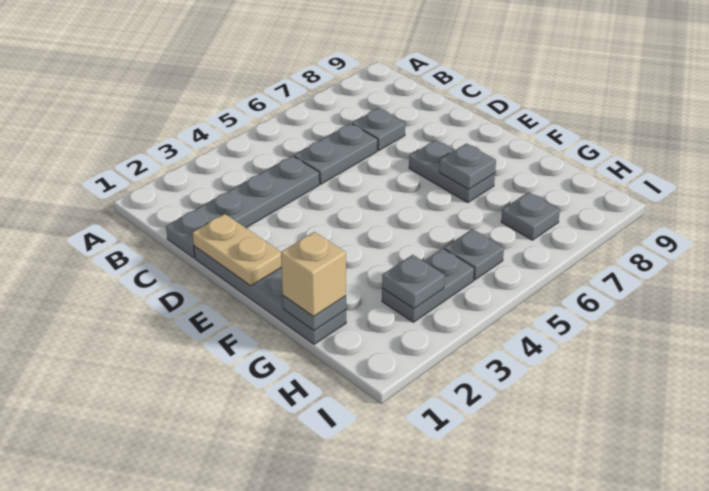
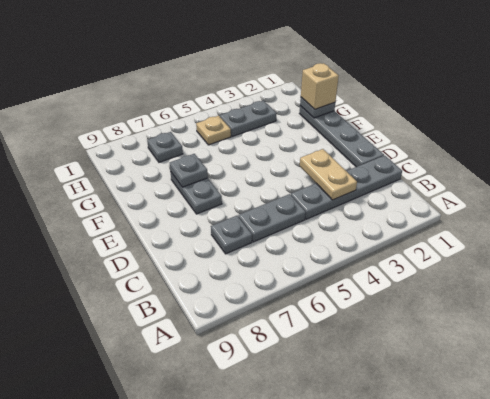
tan plate D1:E1 level 2 -> tan plate C3:D3 level 2
grey plate H3 level 2 -> none
grey plate H5 level 1 -> tan plate H5 level 1

